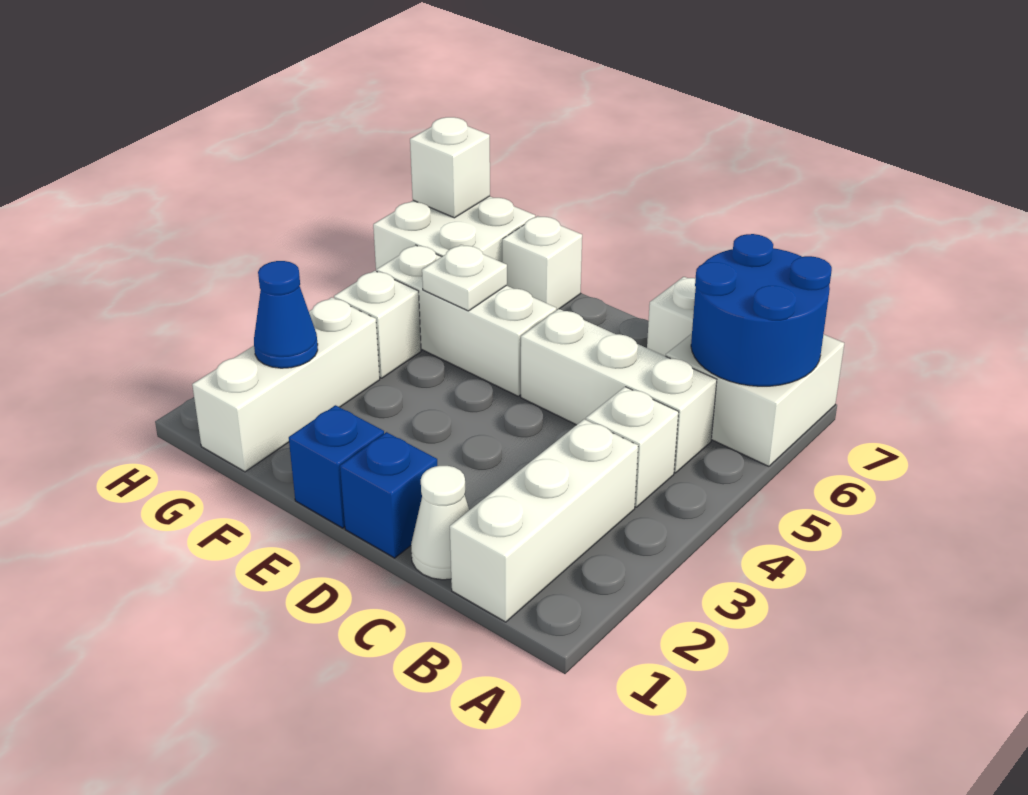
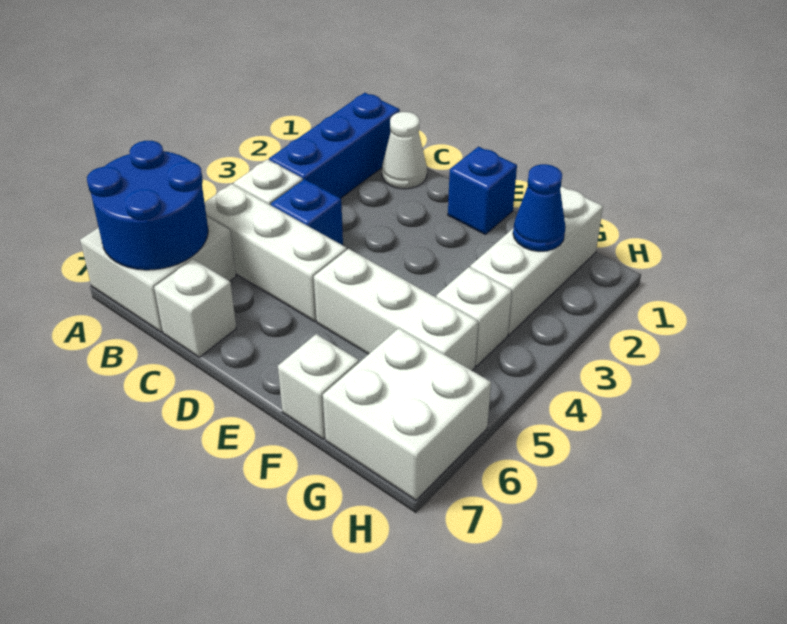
white brick B1:B3 level 1 -> blue brick B1:B3 level 1
blue brick D1 level 1 -> blue brick C4 level 1
white plate F5 level 2 -> none
white brick H7 level 2 -> none

